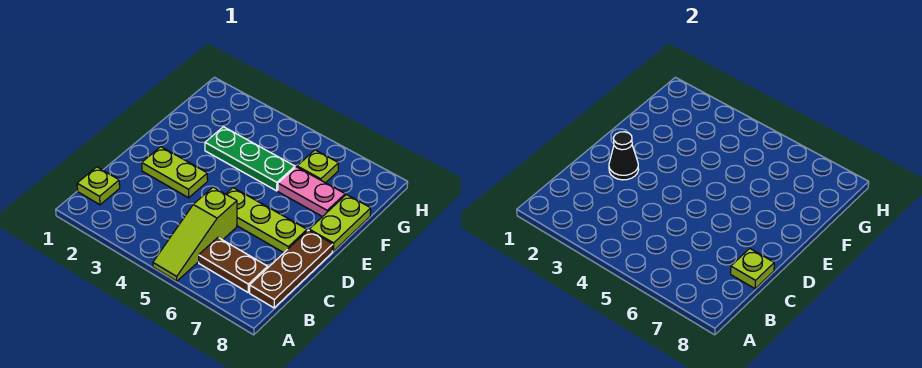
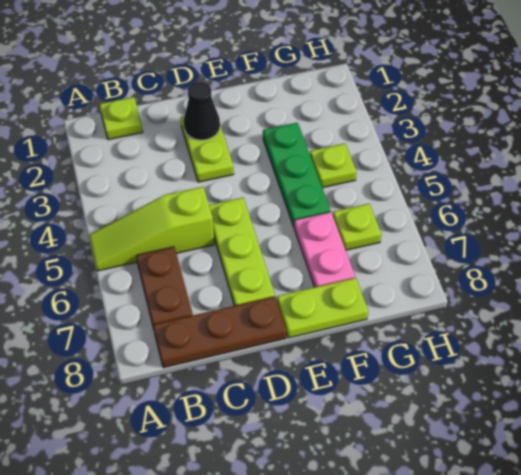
lime plate C8 level 2 -> lime plate G4 level 1

